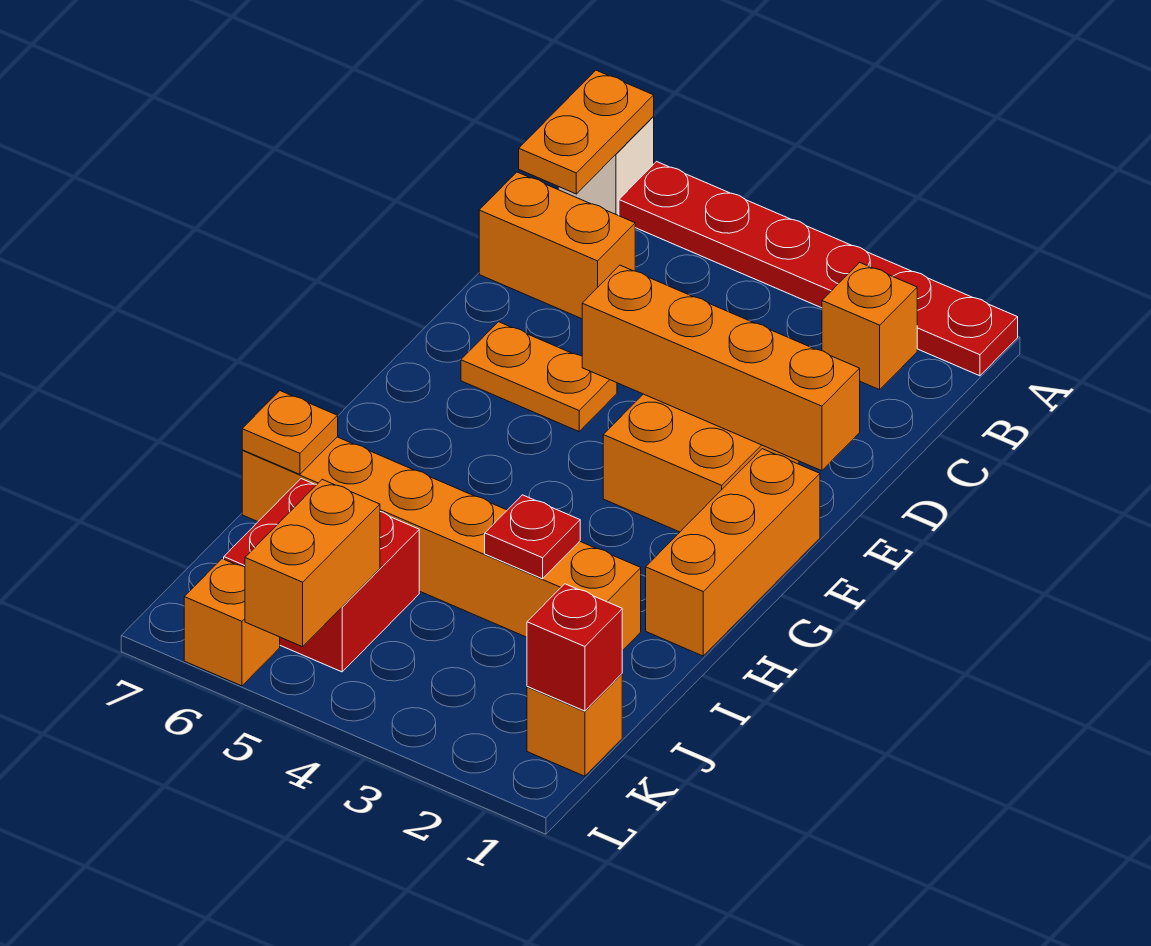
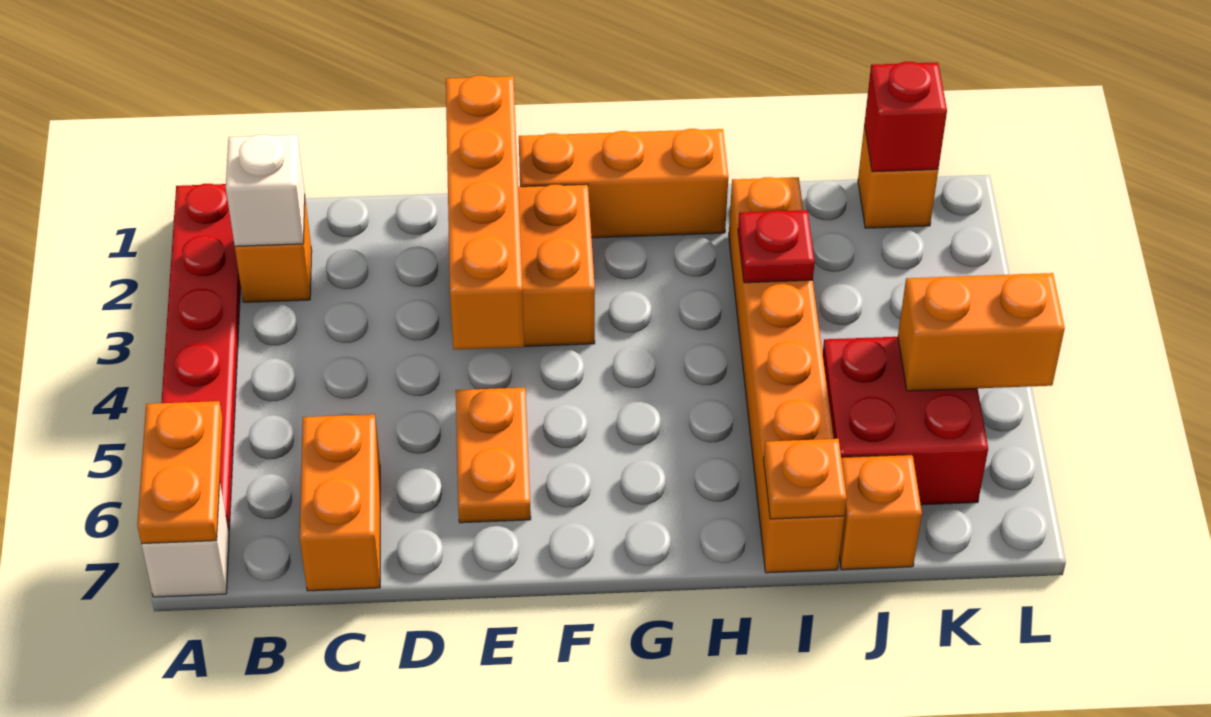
orange plate A7:B7 level 2 -> orange plate A6:A7 level 2
none -> white brick B2 level 2
orange brick L6 level 1 -> orange brick J7 level 1

